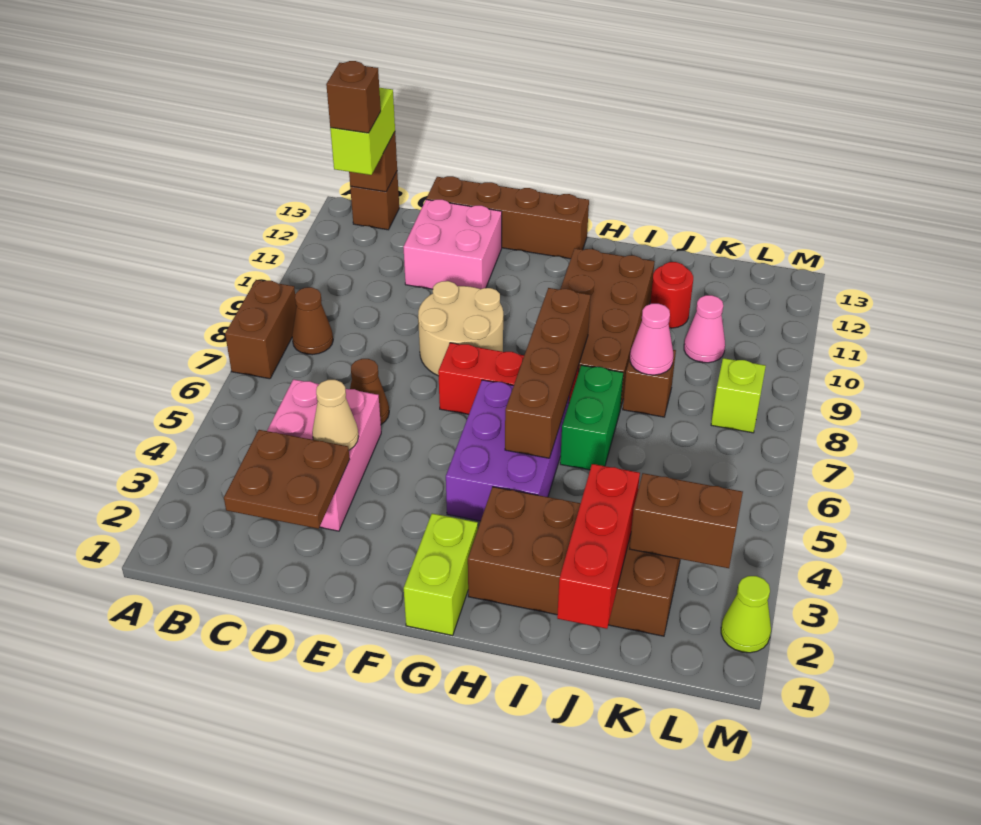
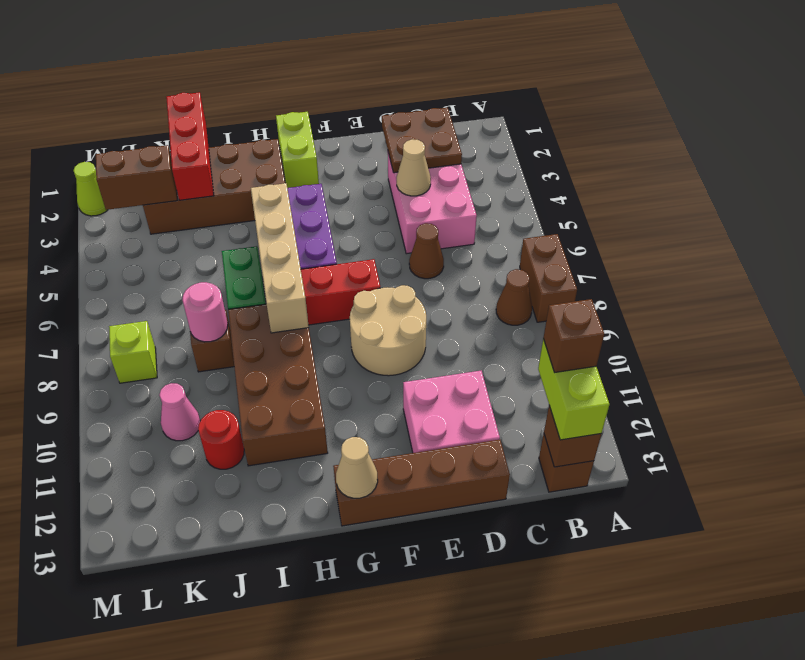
none -> tan cone G13 level 2
brown brick H5:H8 level 2 -> tan brick H5:H8 level 2
pink cone J8 level 2 -> pink round brick J8 level 2

